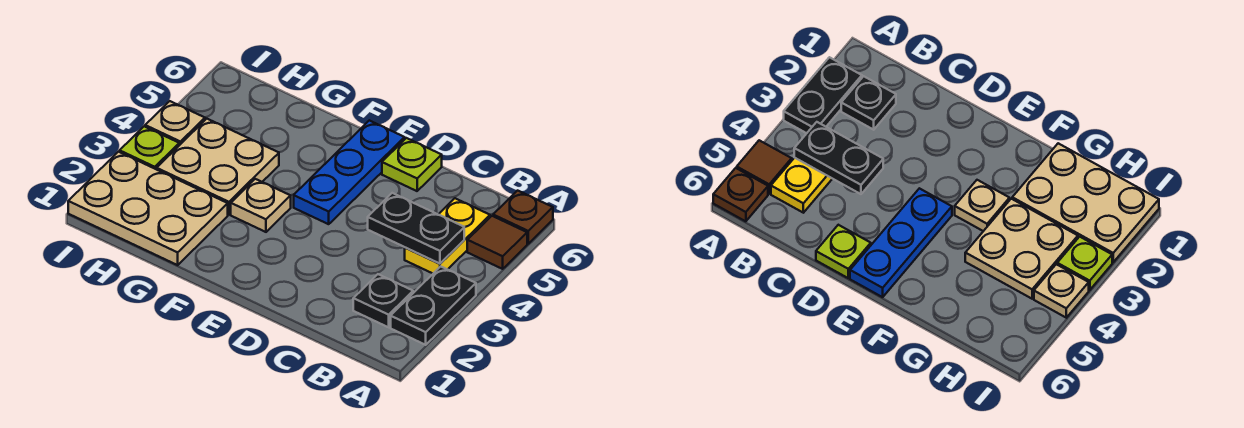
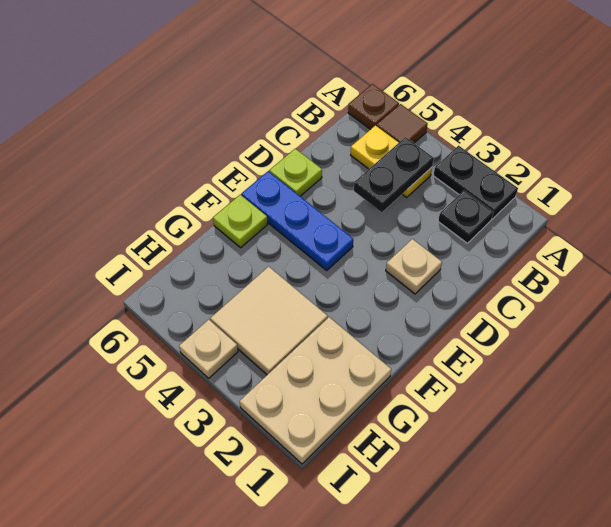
tan plate F3 level 1 -> tan plate D2 level 1
tan plate G3:H4 level 1 -> tan tile G3:H4 level 1
lime plate I3 level 1 -> lime plate F6 level 1

